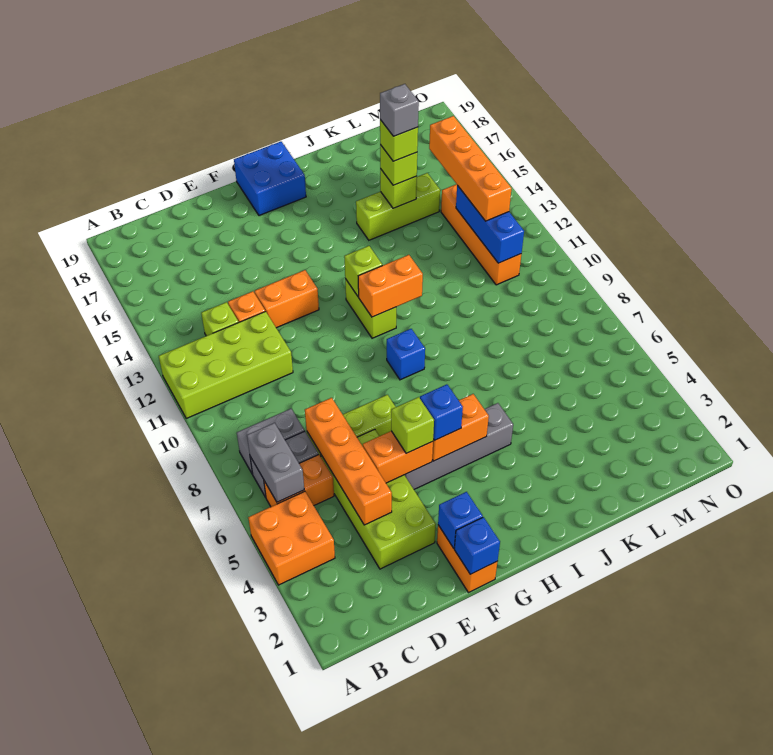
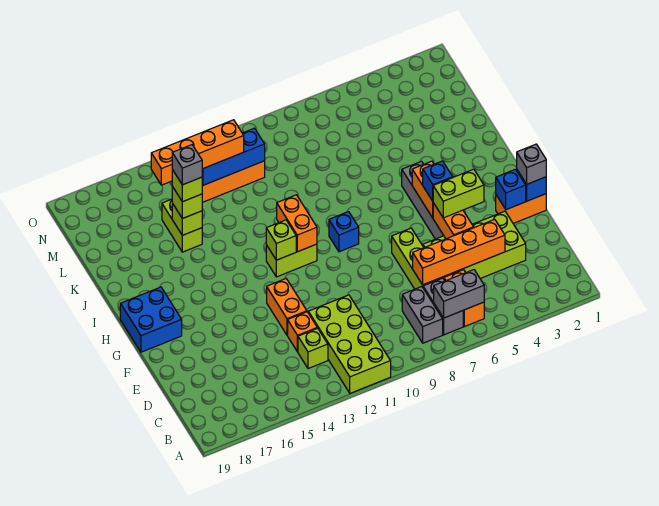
orange brick A4:B5 level 1 -> none
none -> grey brick F1 level 3
lime brick F5 level 3 -> lime brick F4:F5 level 3
lime brick J15:L15 level 1 -> lime brick K15:L15 level 1

